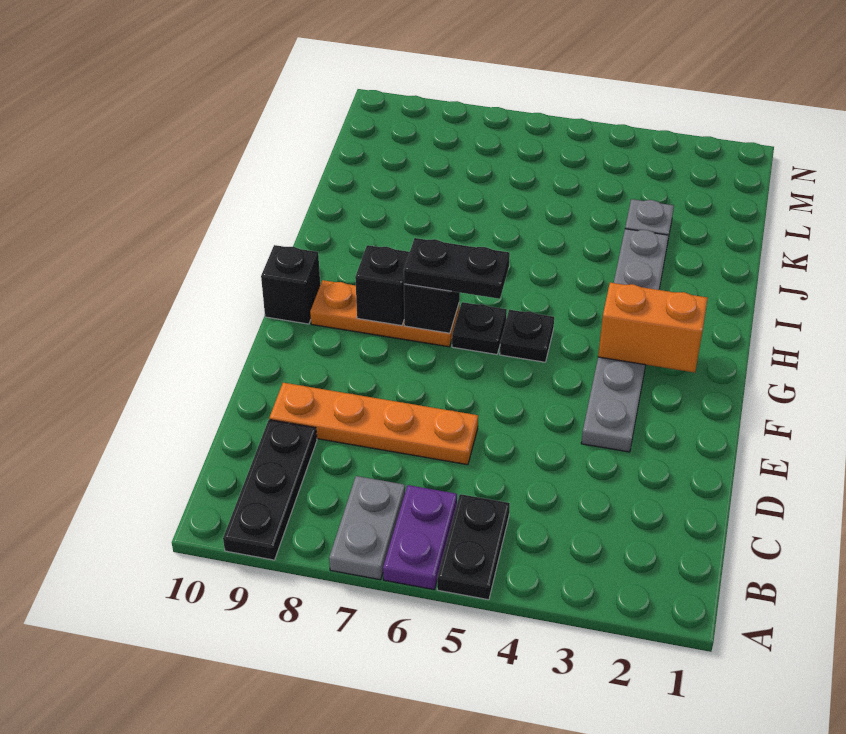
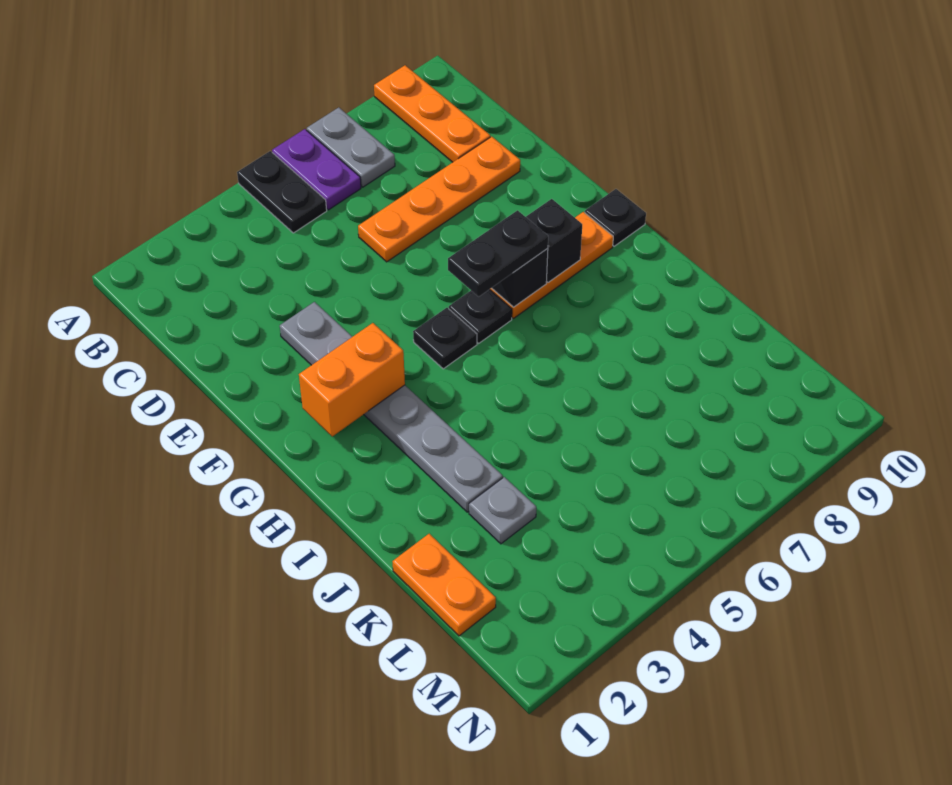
black plate A9:C9 level 1 -> orange plate A9:C9 level 1
black brick G10 level 1 -> black plate G10 level 1
none -> orange plate K1:L1 level 1

